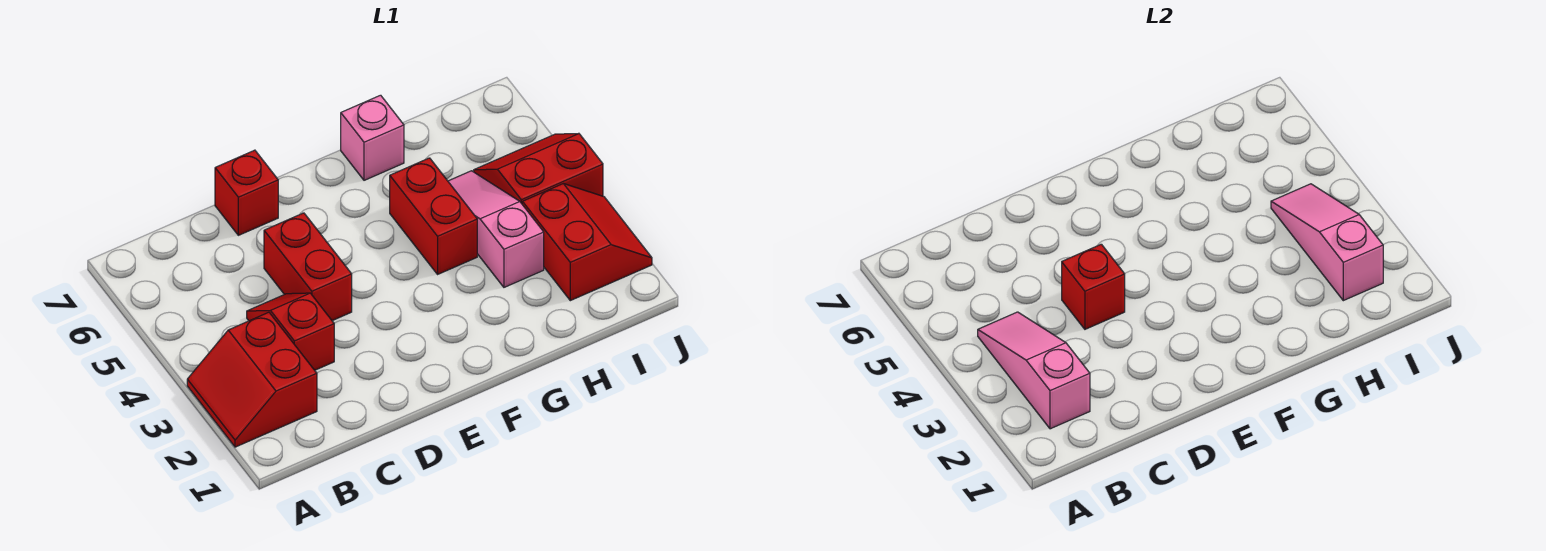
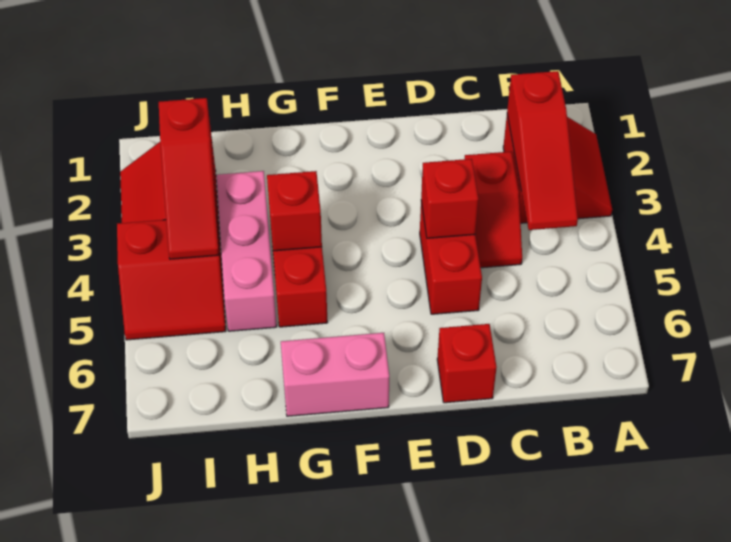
pink slope B2:B4 level 2 top 2 -> red slope B2:B4 level 2 top 2
none -> red brick G4 level 2
pink brick G7 level 1 -> pink brick F7:G7 level 1
pink slope H3:H5 level 1 top 3 -> pink brick H3:H5 level 1
pink slope I2:I4 level 2 top 2 -> red slope I2:I4 level 2 top 2

